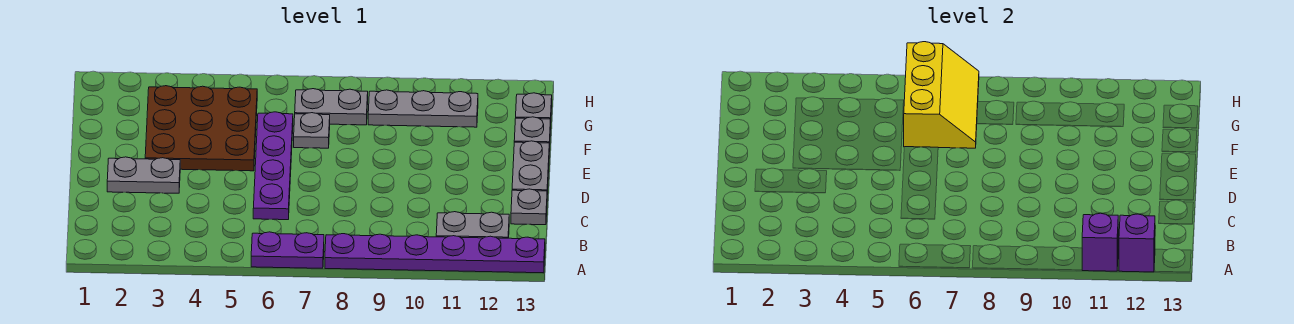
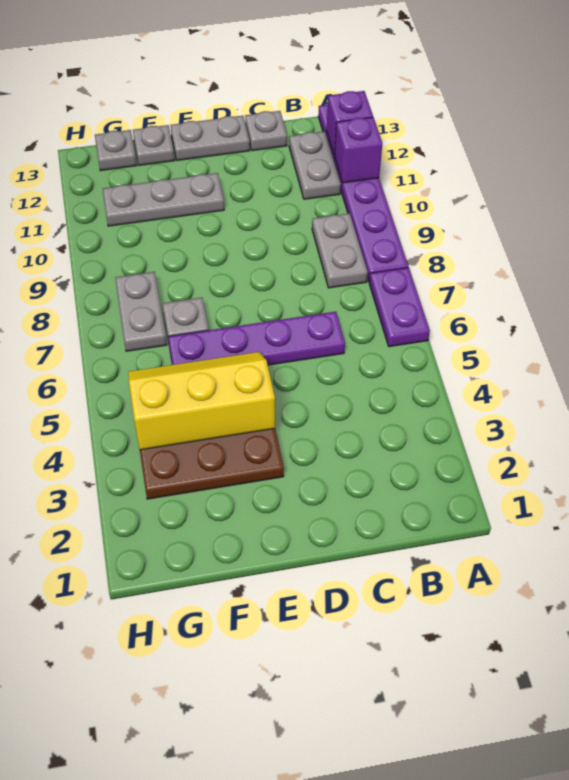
grey plate D2:D3 level 1 -> grey plate B8:B9 level 1
yellow slope F6:H7 level 2 top 6 -> yellow slope E4:G5 level 2 top 4
grey plate G9:G11 level 1 -> grey plate E11:G11 level 1

